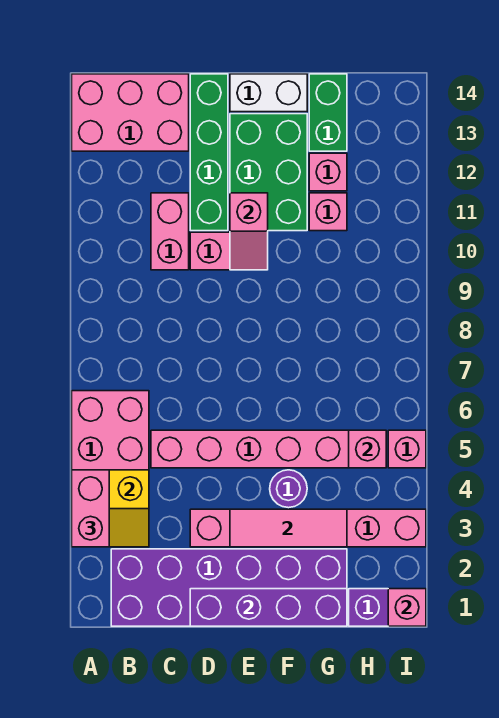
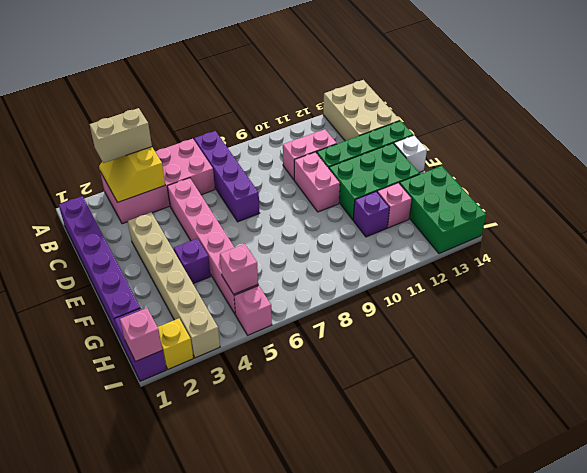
pink brick A3:A4 level 3 -> tan brick A3:A4 level 3
pink brick A13:C14 level 1 -> tan brick A13:C14 level 1
purple brick B1:G2 level 1 -> purple brick B1:G1 level 1
purple brick D1:G1 level 2 -> purple brick A7:D7 level 1
pink brick D3:I3 level 1 -> tan brick D3:I3 level 1
pink tile E3:G3 level 2 -> none
pink slope E10:E11 level 2 top 11 -> none
white brick E14:F14 level 1 -> white brick E14 level 1
purple round brick F4 level 1 -> purple brick F4 level 1
pink brick G11 level 1 -> purple brick G11 level 1
green brick G13:G14 level 1 -> green brick G13:I14 level 1
none -> yellow brick I2 level 1

